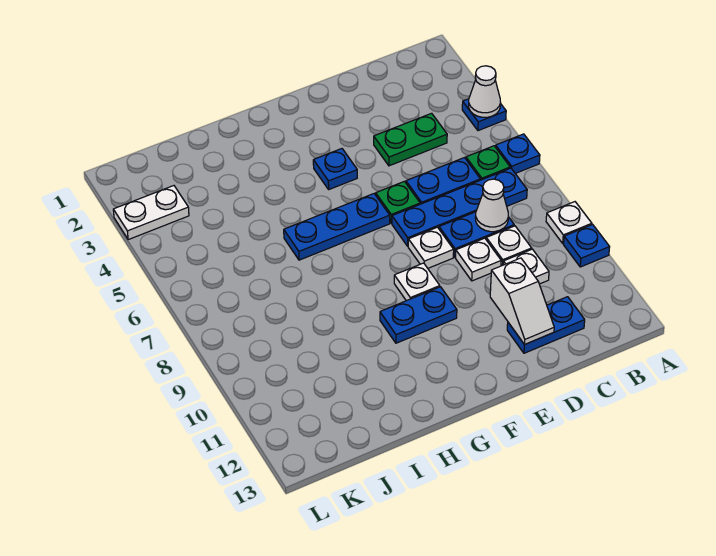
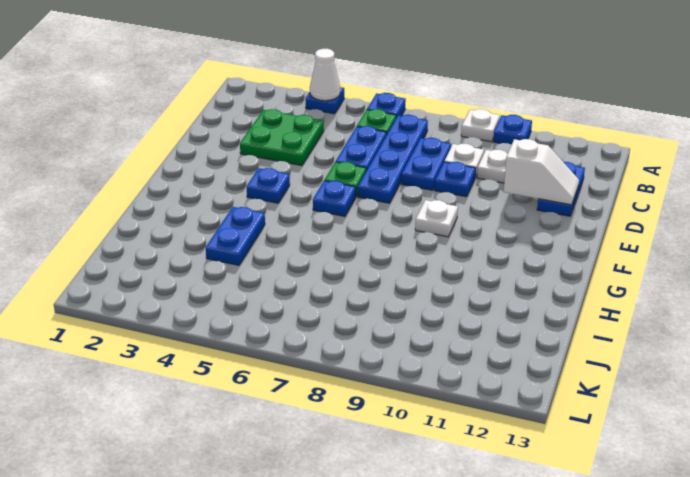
green plate C4:D4 level 1 -> green plate C3:D4 level 1
white cone C8 level 2 -> none
white plate D9 level 1 -> blue plate D9 level 1
white plate E8 level 1 -> none
blue plate F6:H6 level 1 -> blue plate F6 level 1
blue plate F10:G10 level 1 -> blue plate H4:I4 level 1
white plate K3:L3 level 1 -> none

